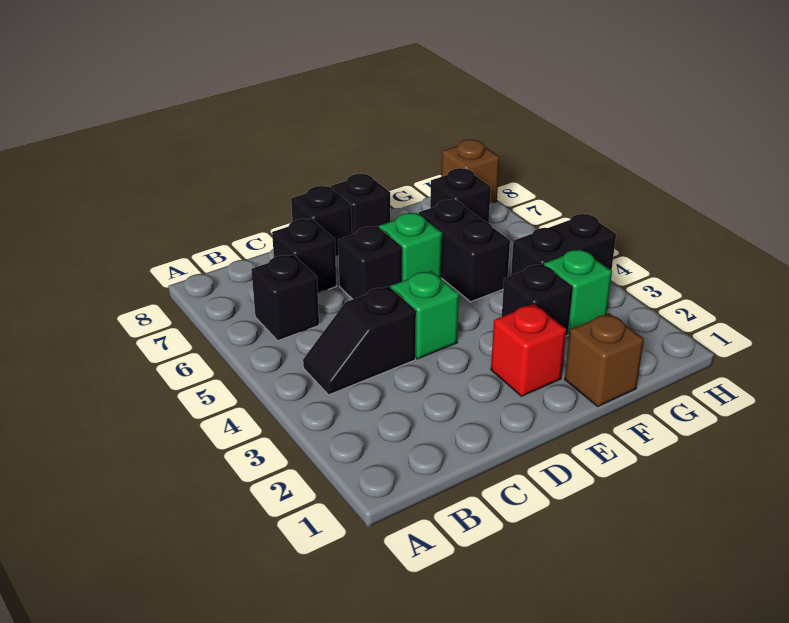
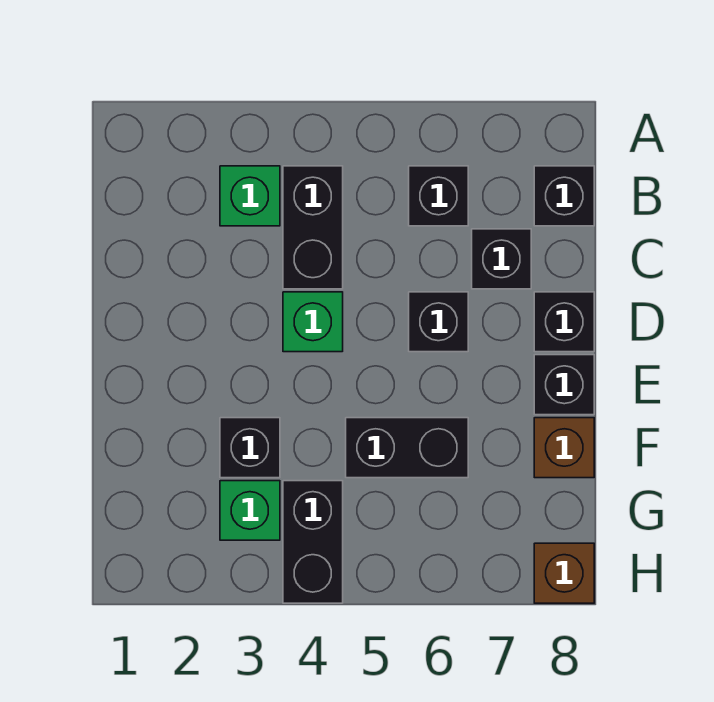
black slope B4:C4 level 1 top C -> black brick B4:C4 level 1
red brick E2 level 1 -> none
green brick E6 level 1 -> green brick B3 level 1
brown brick F1 level 1 -> brown brick F8 level 1
black brick G7 level 1 -> black brick B8 level 1

